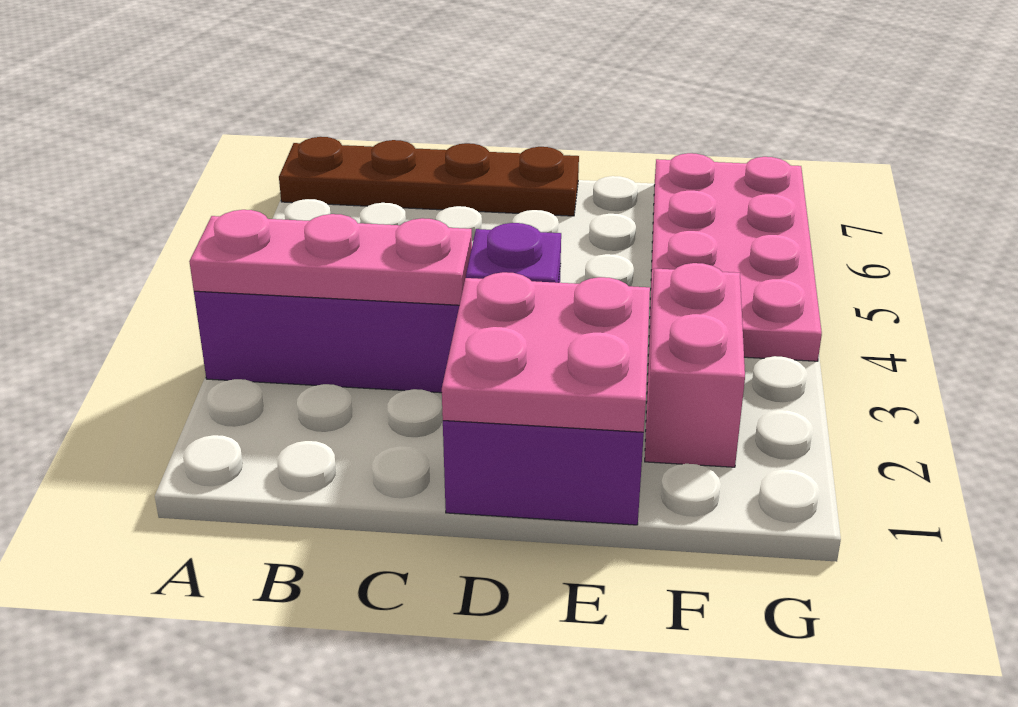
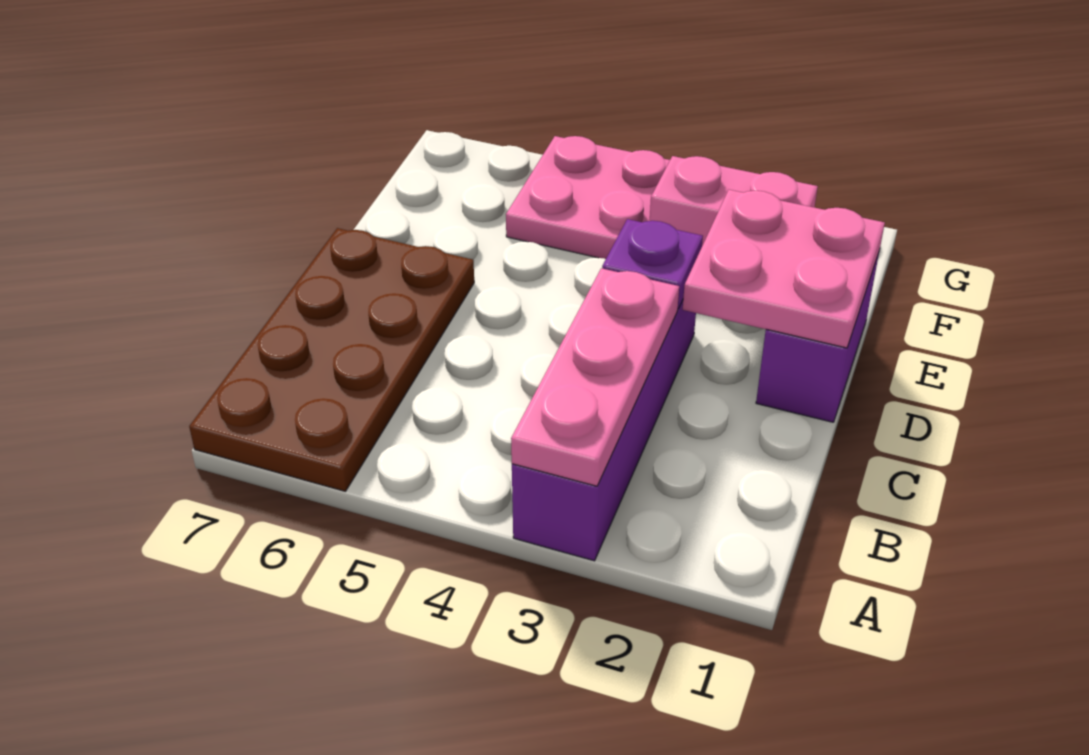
brown plate A7:D7 level 1 -> brown plate A6:D7 level 1
pink plate F4:G7 level 1 -> pink plate F4:G5 level 1

